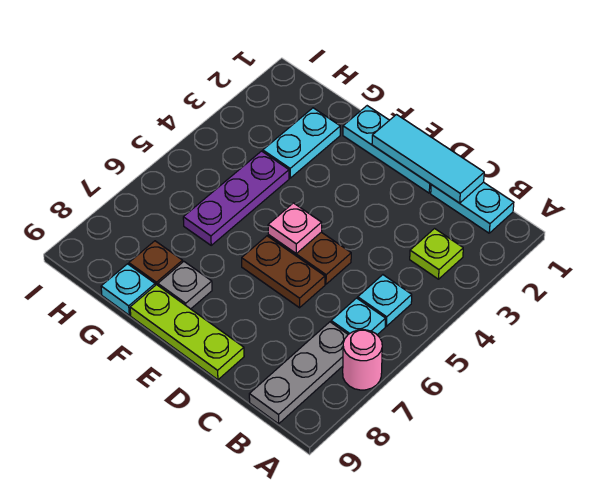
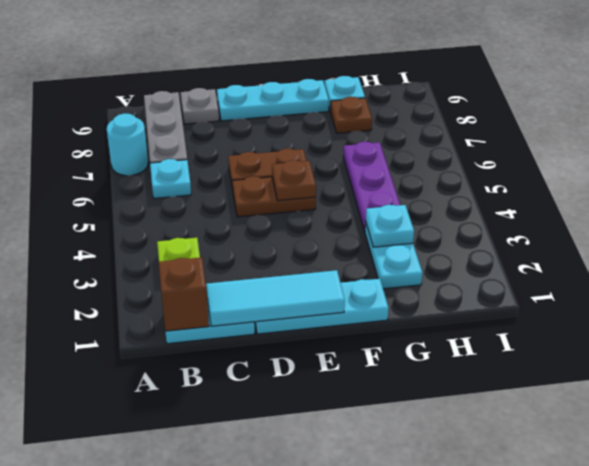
pink round brick A7 level 1 -> cyan round brick A7 level 1
none -> brown brick B1 level 2
cyan plate B5 level 1 -> cyan plate G3 level 2
lime plate D9:F9 level 1 -> cyan plate D9:F9 level 1
pink plate E5 level 2 -> brown plate E5 level 2
grey plate F8 level 1 -> grey plate C9 level 1

